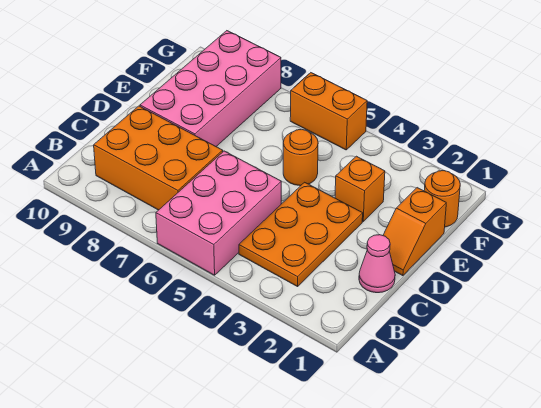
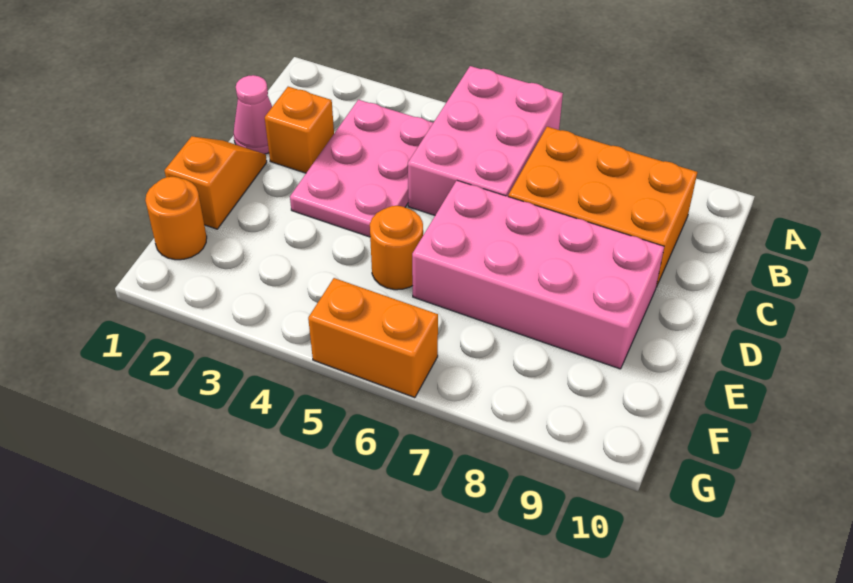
orange plate B3:D4 level 1 -> pink plate B3:D4 level 1
pink brick D8:G9 level 1 -> pink brick D6:E9 level 1
orange brick E3 level 1 -> orange brick C2 level 1

